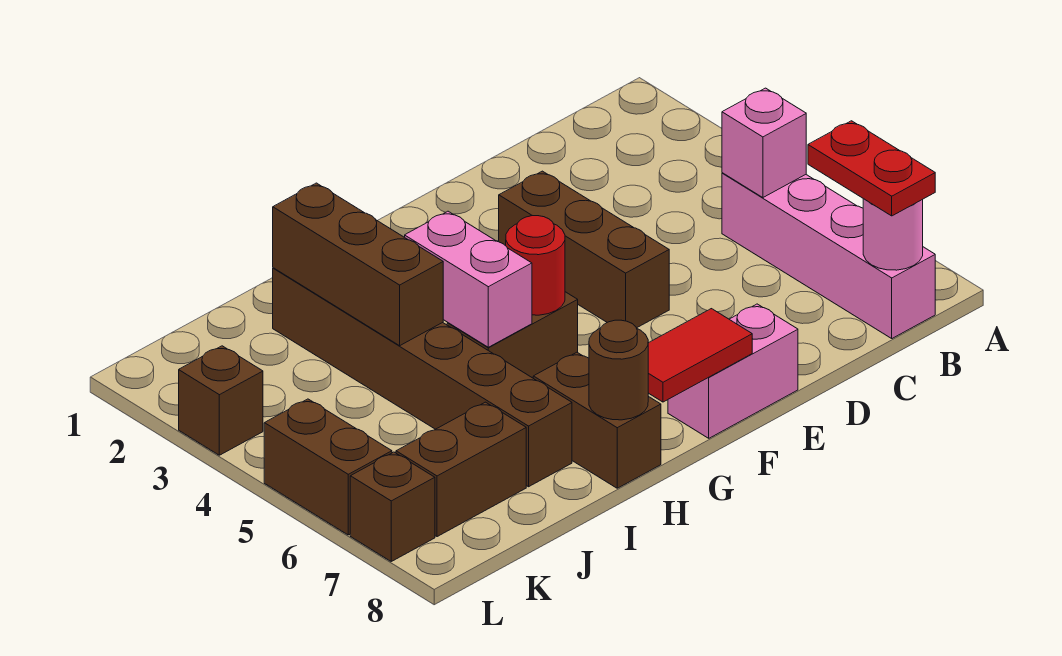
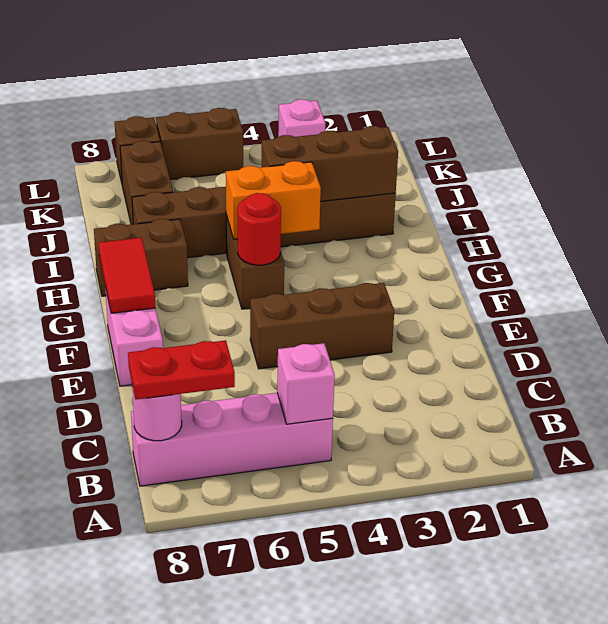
pink brick H4:H5 level 2 -> orange brick H4:H5 level 2
brown round brick H8 level 2 -> none
brown brick L3 level 1 -> pink brick L3 level 1

